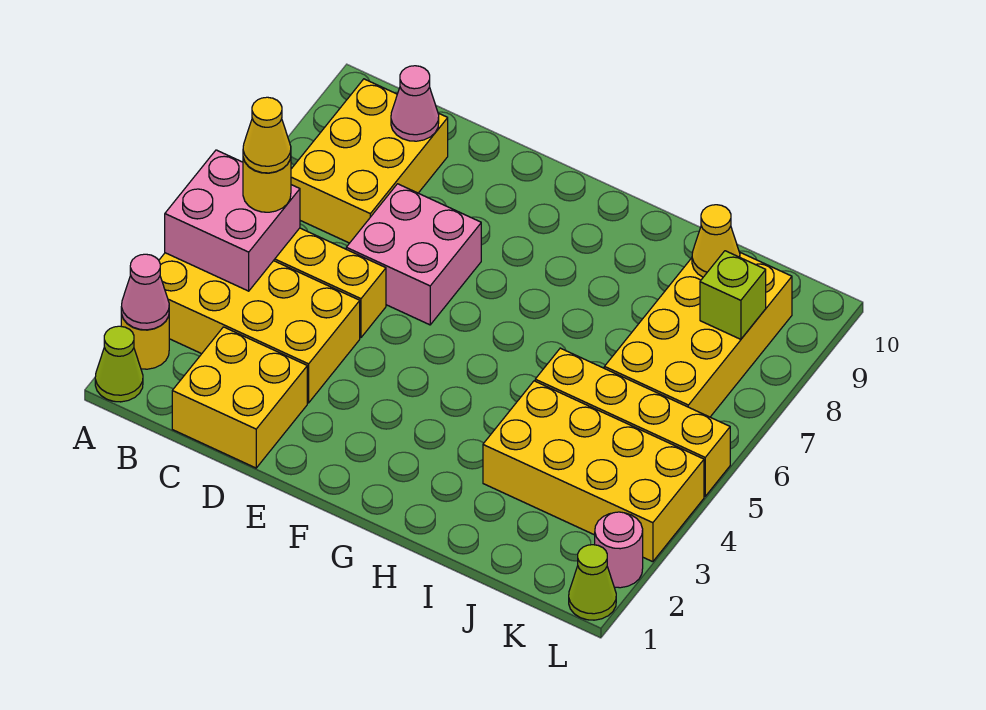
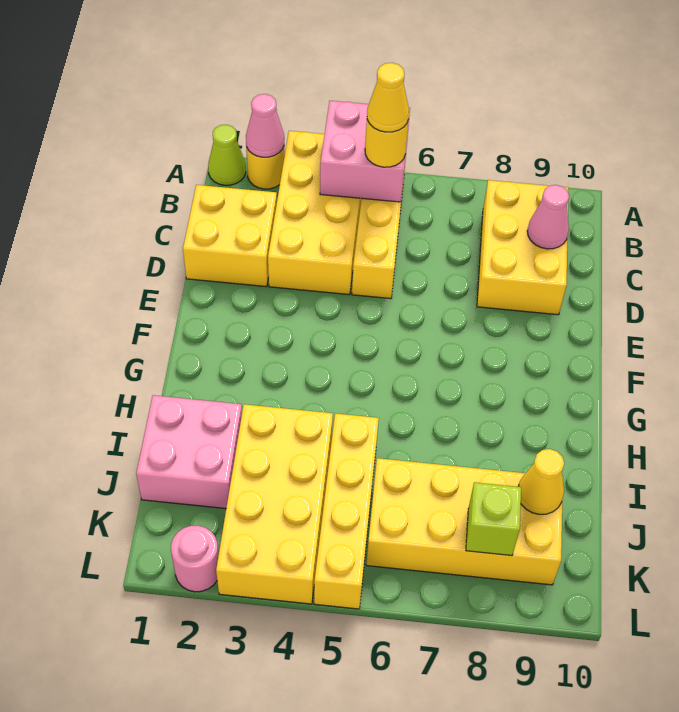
yellow brick B7:C9 level 1 -> yellow brick B8:D9 level 1
pink brick D6:E7 level 1 -> pink brick I1:J2 level 1
lime cone L1 level 1 -> none

